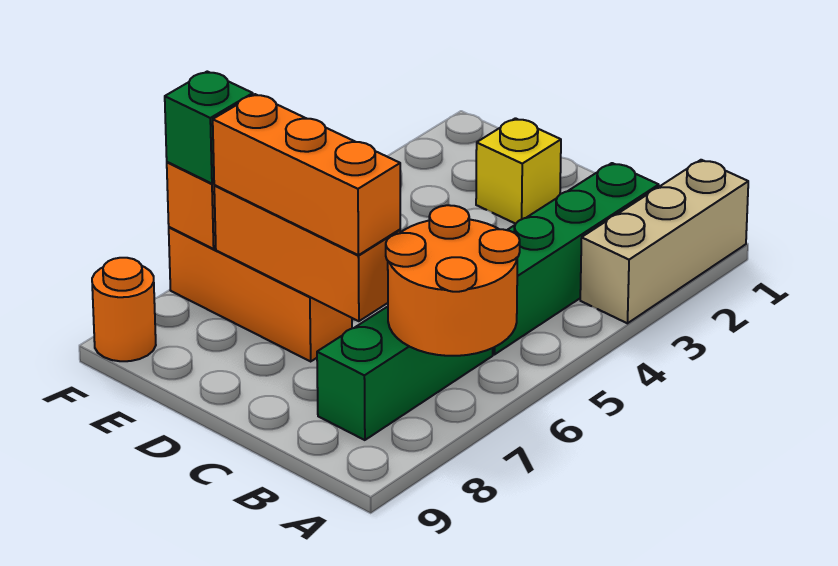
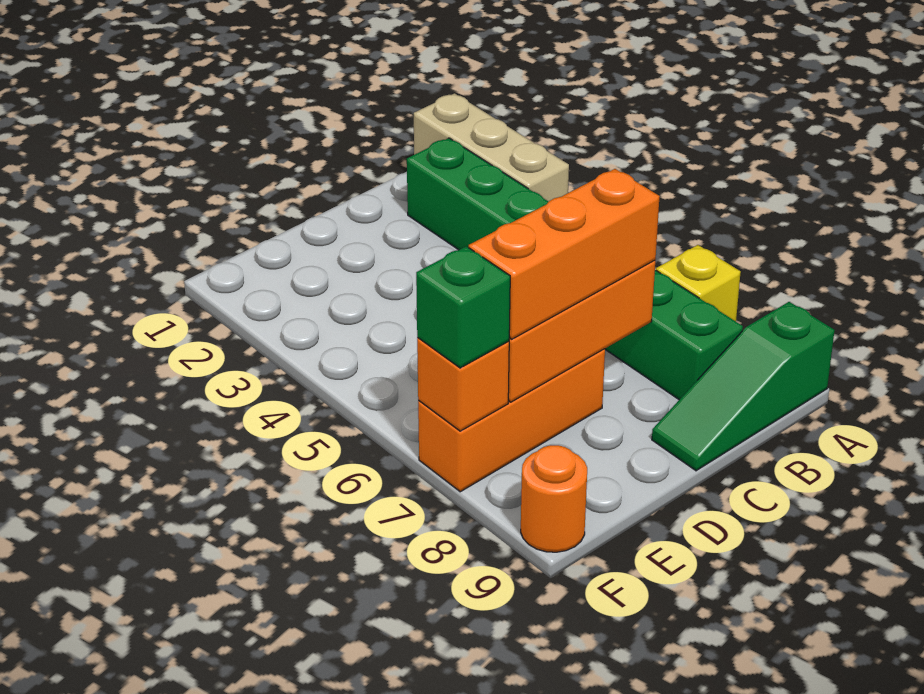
orange round brick A6:B7 level 2 -> none
none -> green slope A9:C9 level 1 top A
yellow brick D2 level 1 -> yellow brick A7 level 1

